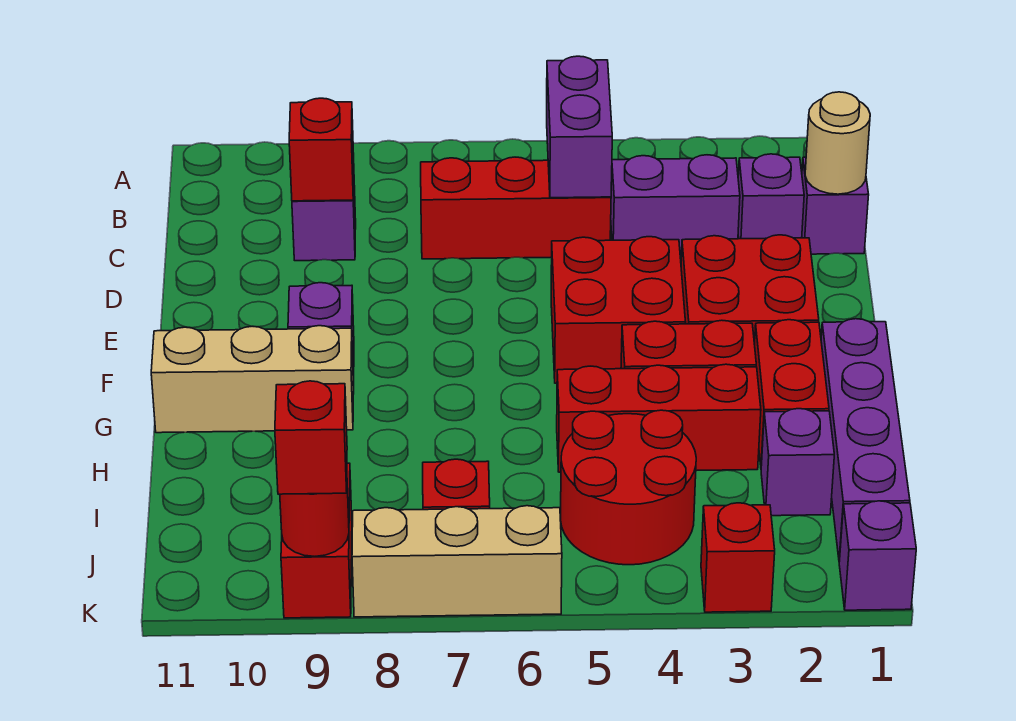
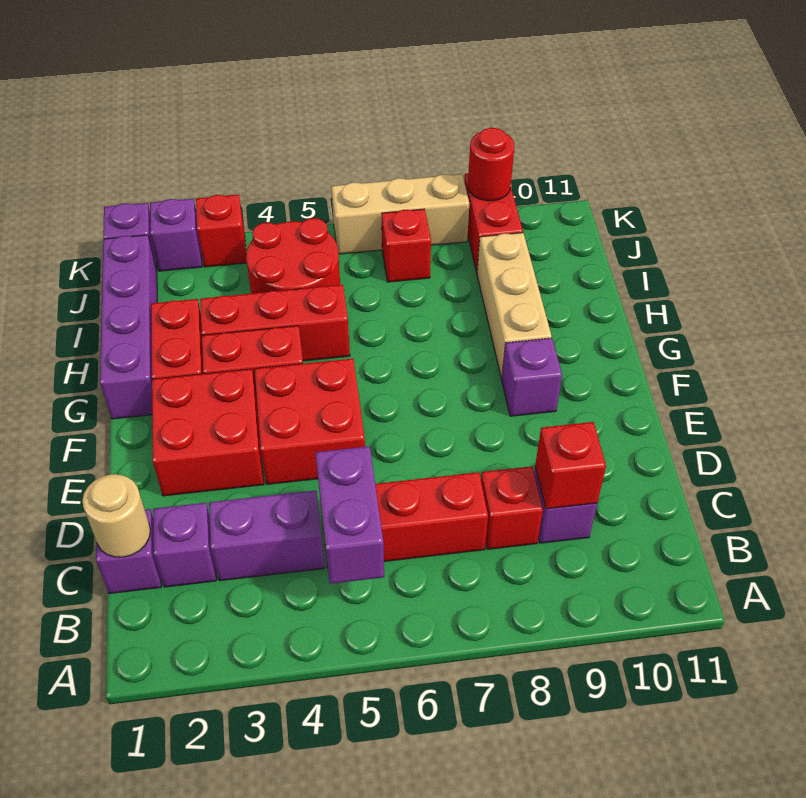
tan brick G9:G11 level 1 -> tan brick G9:I9 level 1
purple brick I2 level 1 -> purple brick K2 level 1
red brick K9 level 3 -> red brick C8 level 1

